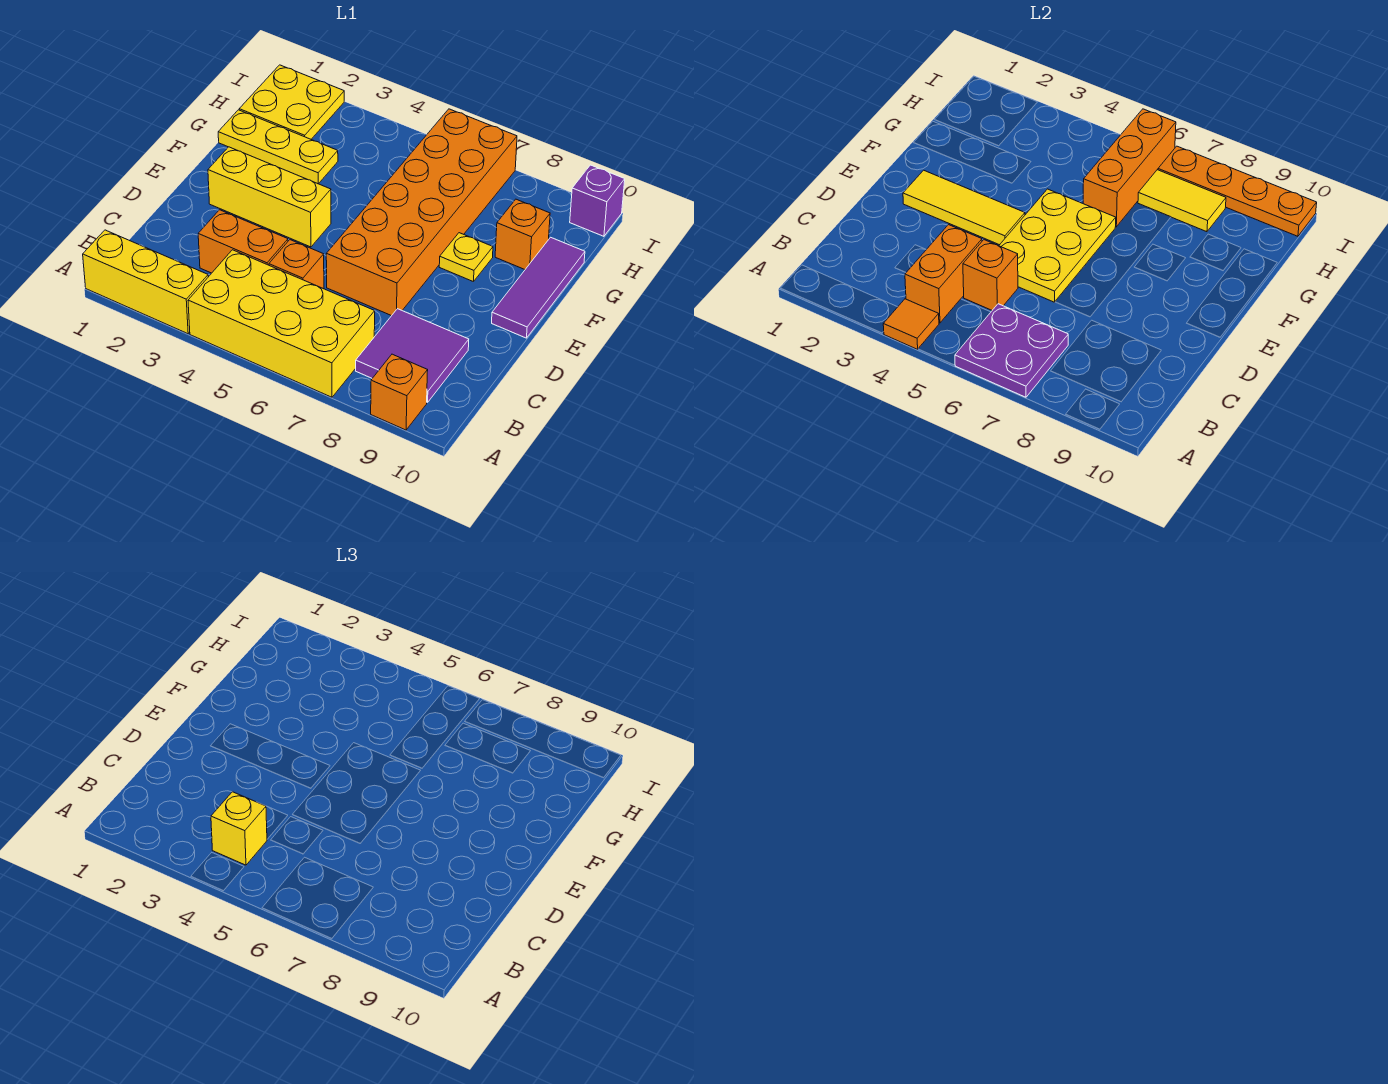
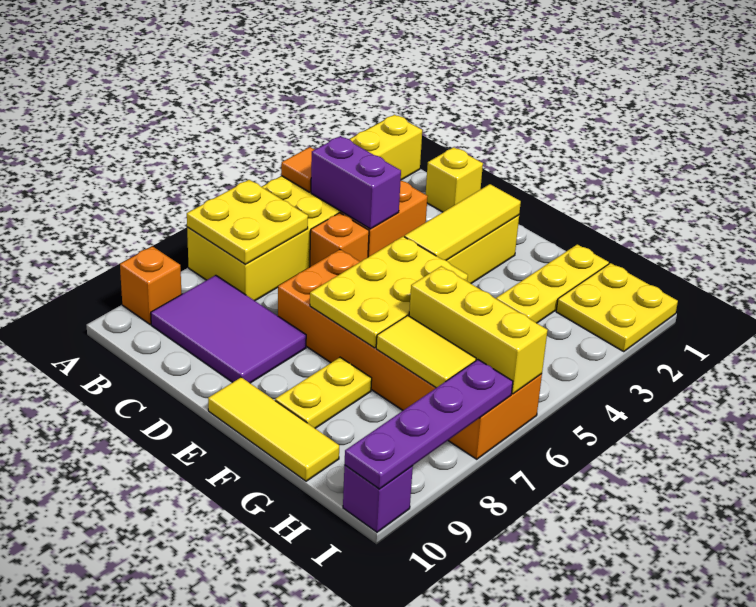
purple plate A6:B7 level 2 -> yellow plate A6:B7 level 2
orange brick B4:C4 level 2 -> purple brick B4:C4 level 2
yellow brick B4 level 3 -> yellow brick C1 level 1
purple tile B8:C9 level 1 -> purple tile B8:D9 level 1
orange brick C5 level 2 -> none
yellow plate D5:F6 level 2 -> yellow plate E5:F7 level 2
purple tile E10:G10 level 1 -> yellow tile E10:G10 level 1
yellow plate F8 level 1 -> yellow plate F8:F9 level 1
orange brick G6:I6 level 2 -> yellow brick G6:I6 level 2
orange brick G9 level 1 -> none
yellow tile H7:H8 level 2 -> yellow tile G7:H7 level 2
orange plate I7:I10 level 2 -> purple plate I7:I10 level 2

